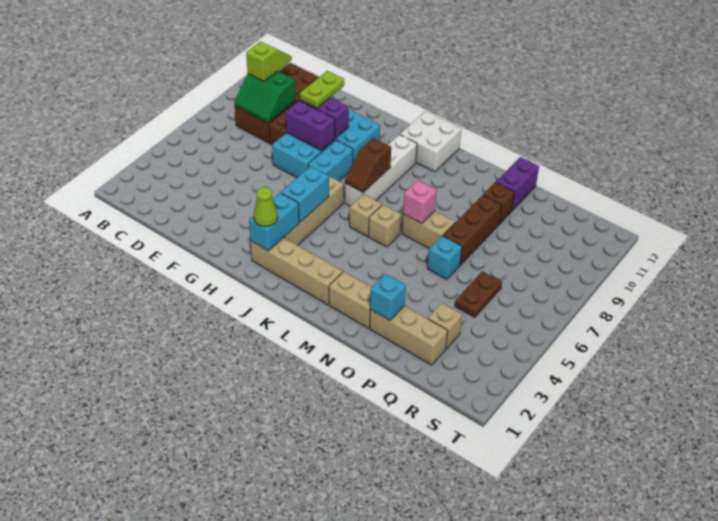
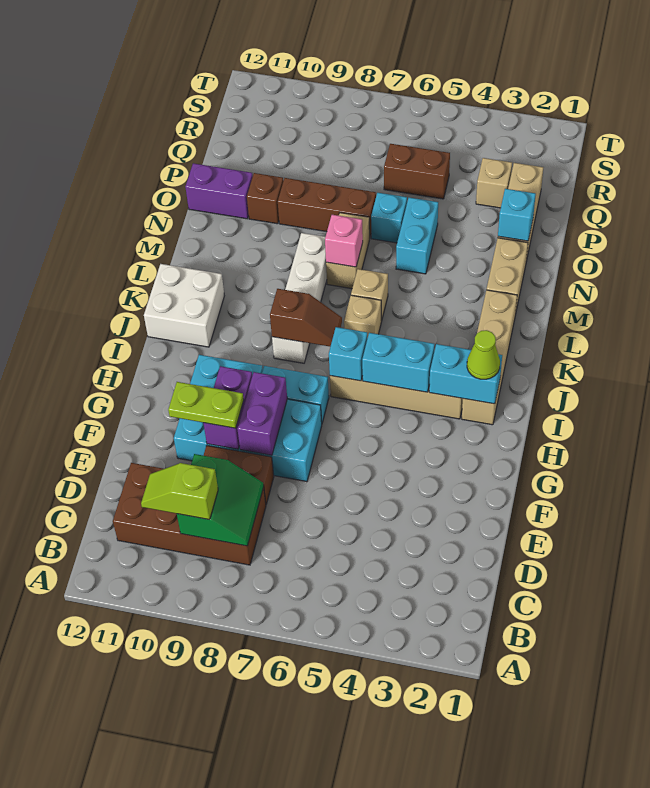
none -> cyan brick I6 level 2
white brick J7:J10 level 1 -> white brick J8:M8 level 1
none -> cyan brick N5:O5 level 1
brown plate Q5:Q6 level 1 -> brown brick Q5:Q6 level 1

